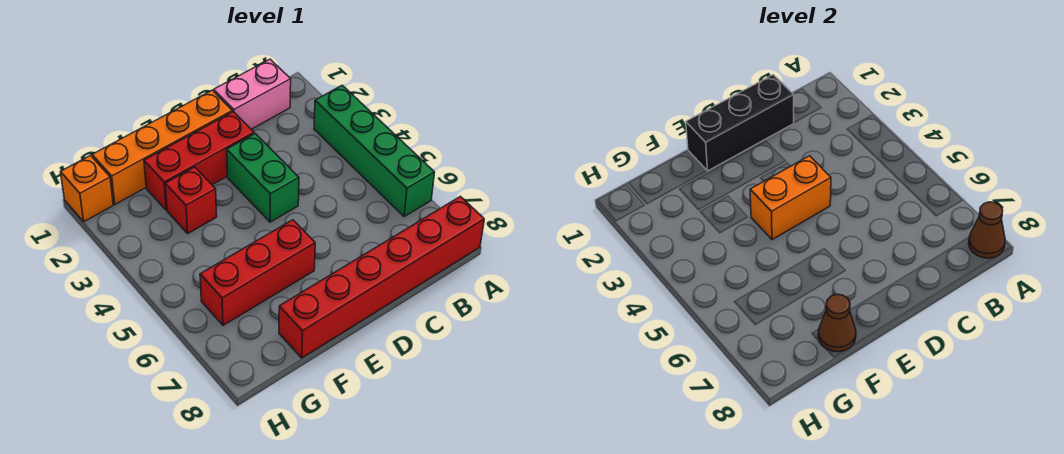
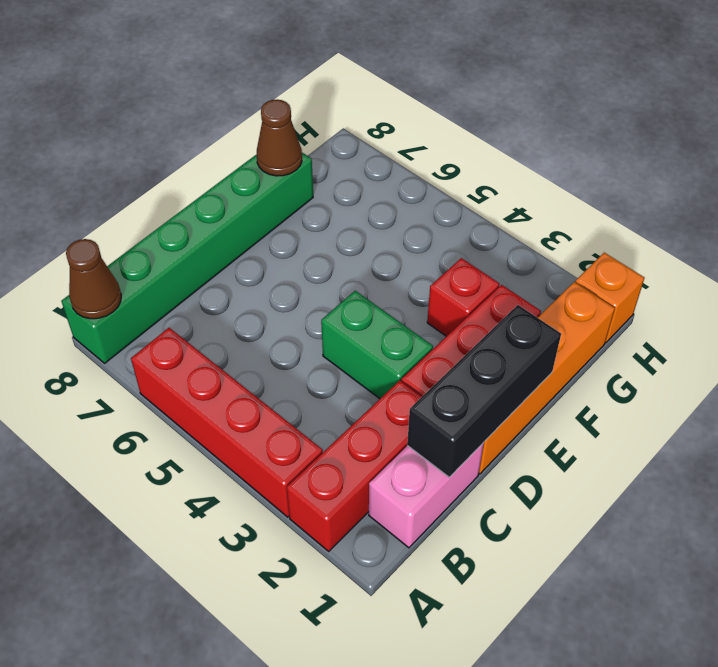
green brick A3:A6 level 1 -> red brick A3:A6 level 1
red brick A8:F8 level 1 -> green brick A8:F8 level 1
orange brick D4:E4 level 2 -> none
red brick E6:G6 level 1 -> red brick A2:C2 level 1

